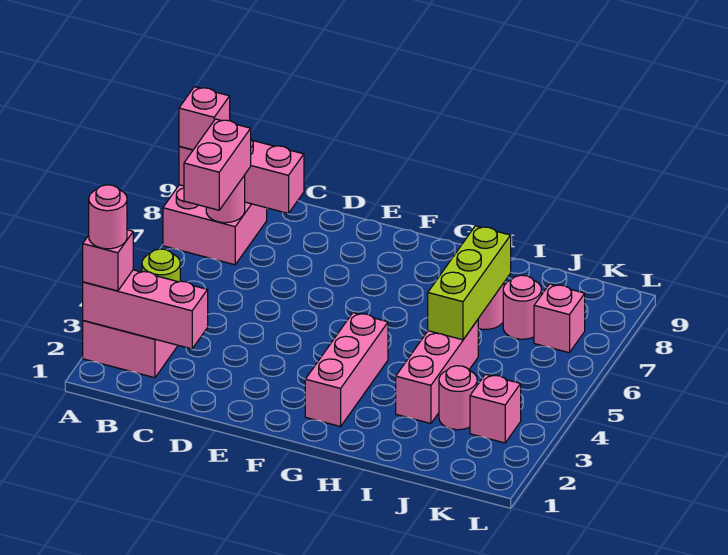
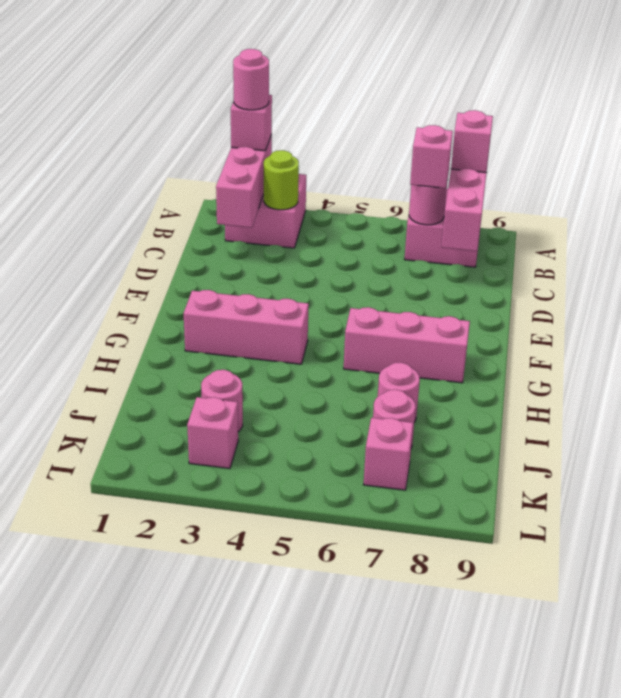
pink brick B6:B7 level 3 -> pink brick B7 level 3
pink brick I3:I5 level 1 -> pink brick G6:G8 level 1
lime brick I5:I7 level 2 -> none

